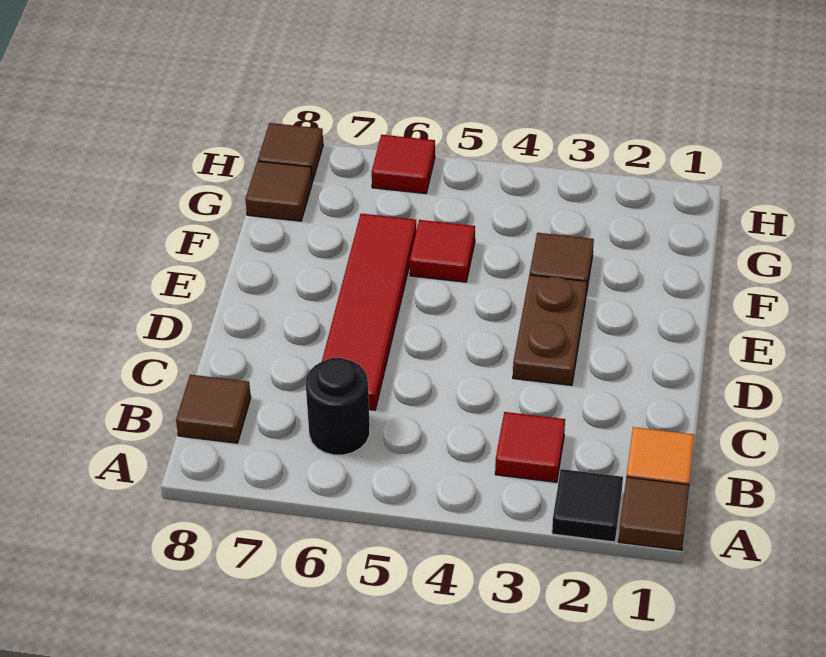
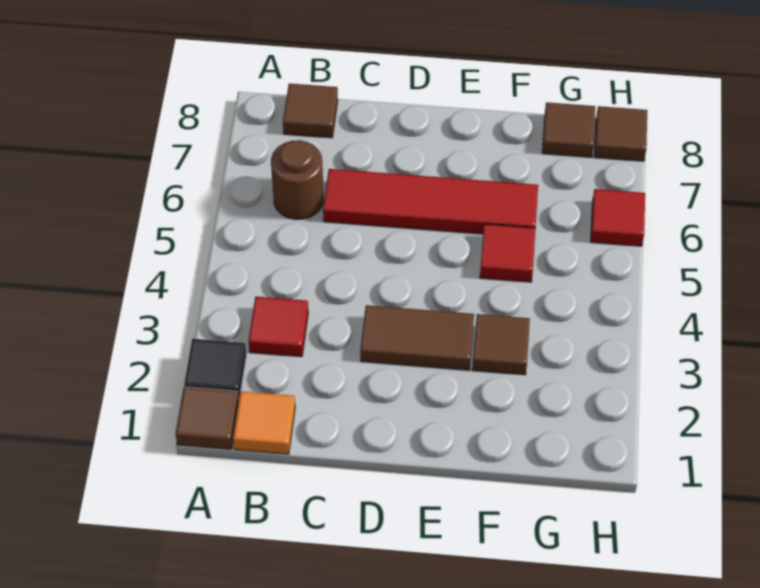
black round brick B6 level 1 -> brown round brick B6 level 1
brown plate D3:E3 level 1 -> brown tile D3:E3 level 1

